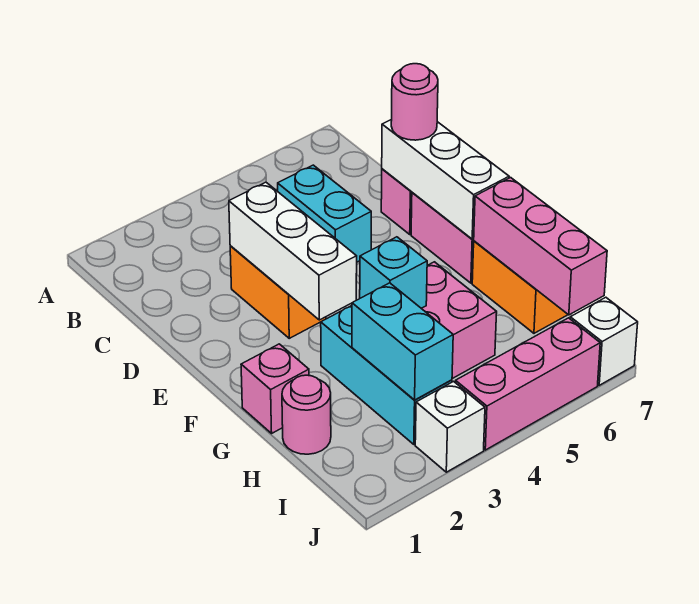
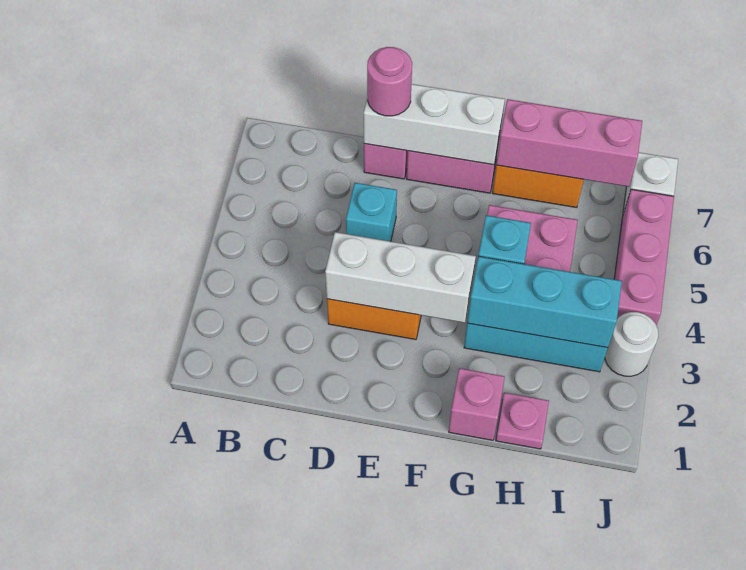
cyan brick C5:D5 level 1 -> cyan brick D5 level 1
pink round brick H1 level 1 -> pink plate H1 level 1
cyan brick H3:I3 level 2 -> cyan brick G3:I3 level 2
white brick J3 level 1 -> white round brick J3 level 1

